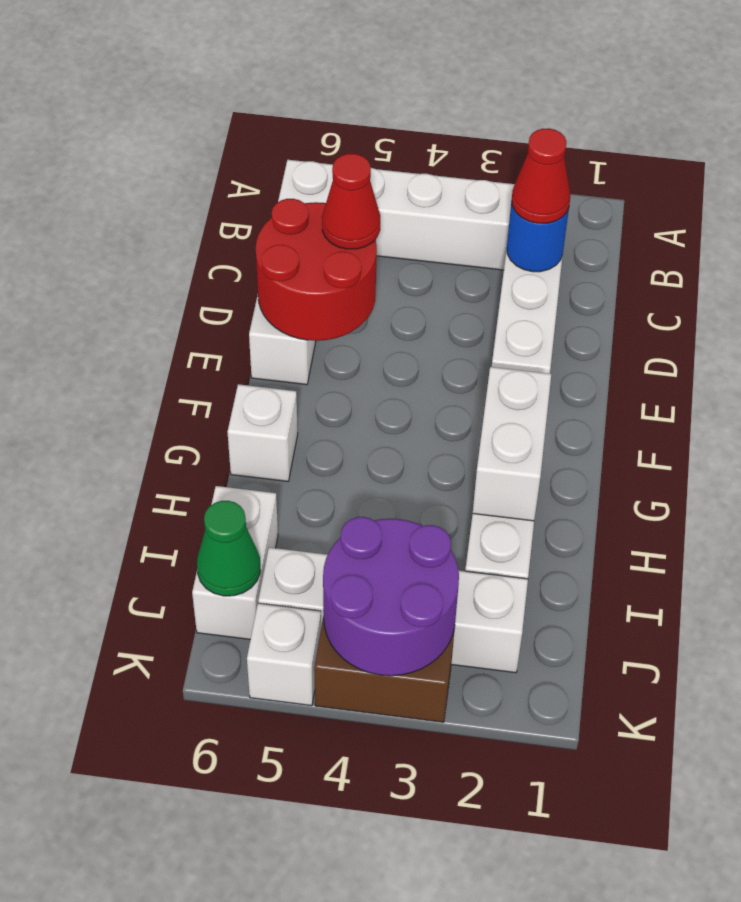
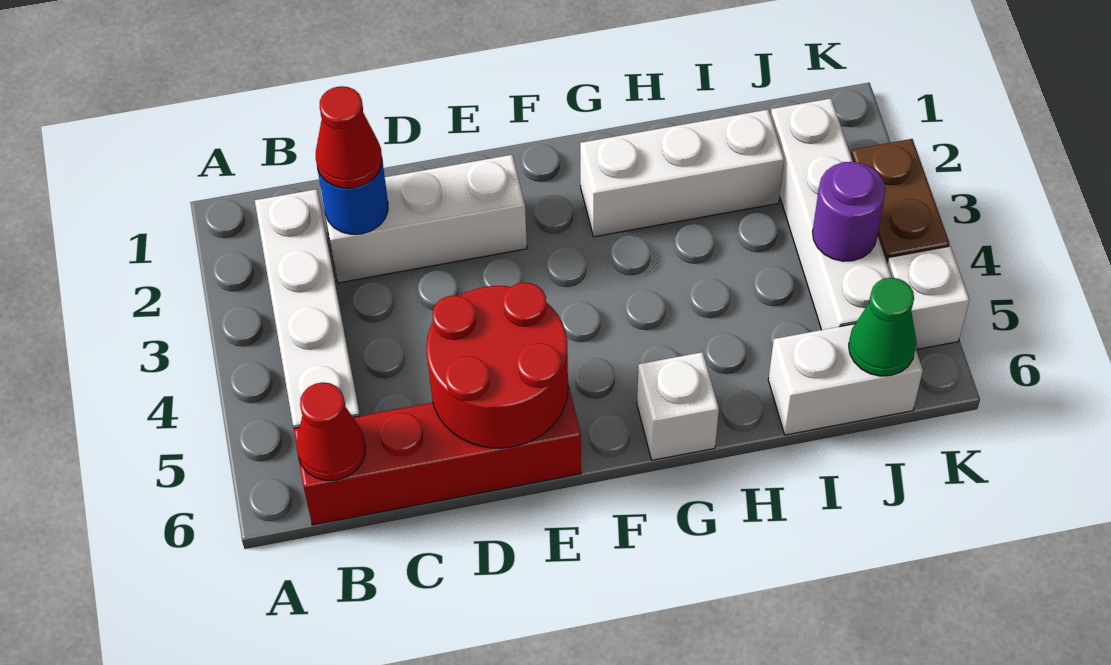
white brick B6:E6 level 1 -> red brick B6:E6 level 1
red cone D5 level 3 -> red cone B6 level 2
white brick G2:H2 level 2 -> none
purple round brick J3:K4 level 2 -> purple round brick J4 level 2

